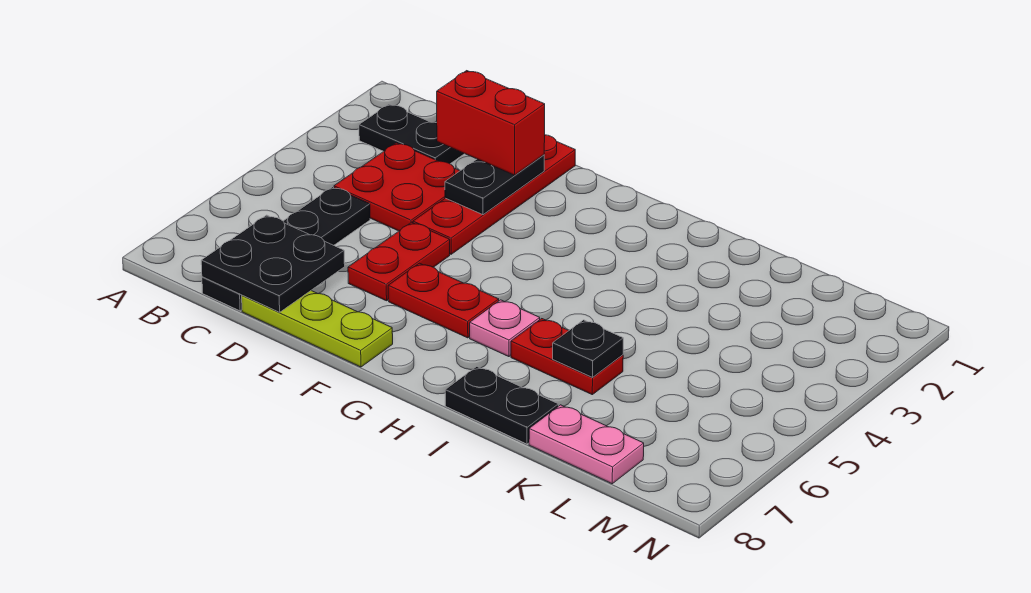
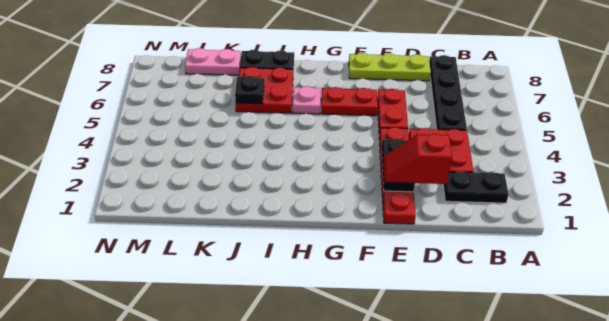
black plate C7:D8 level 2 -> none
red brick D2:E2 level 3 -> red slope D2:E2 level 3 top D
red plate I6:J6 level 1 -> red plate I6:J7 level 1

